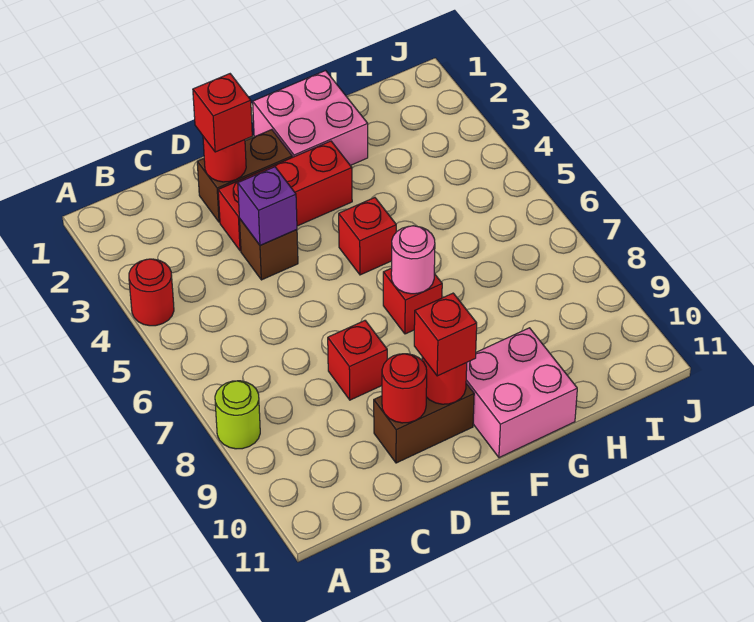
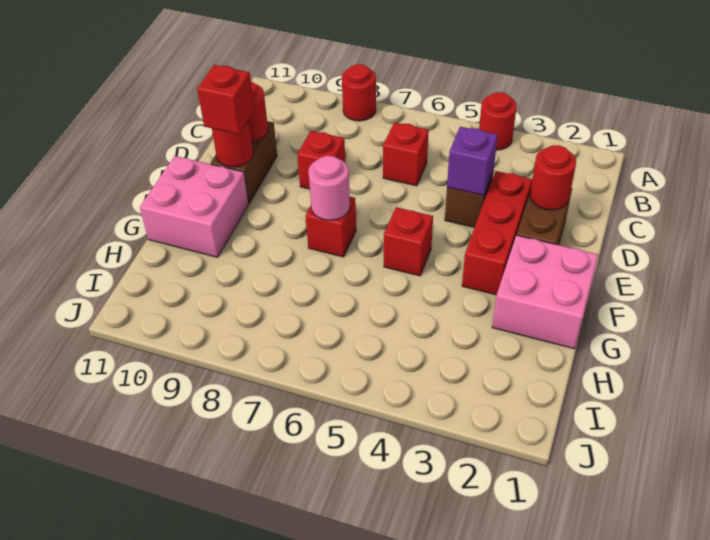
lime round brick A8 level 1 -> red round brick A8 level 1
red brick D2 level 3 -> red brick C6 level 1

